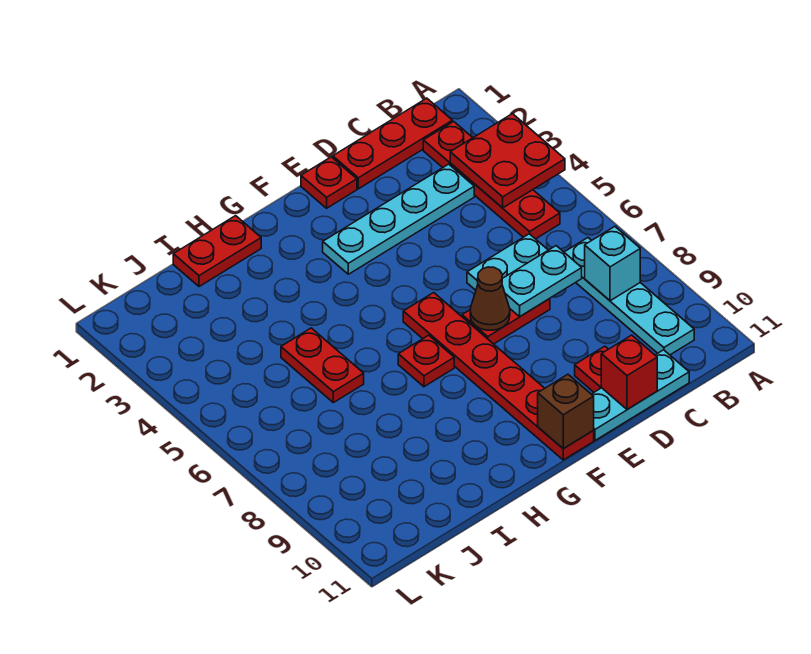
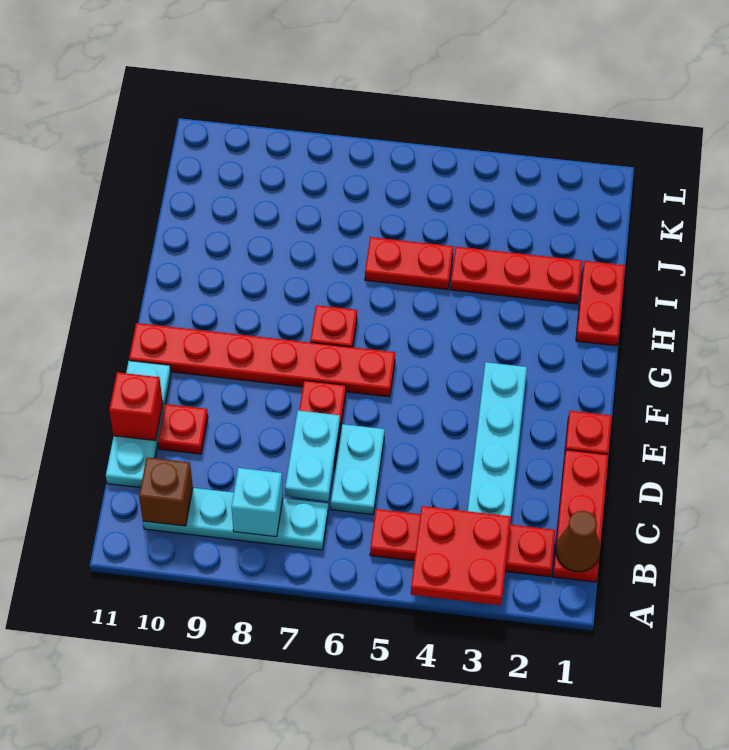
brown cone E7 level 2 -> brown cone B1 level 2
brown brick F11 level 2 -> brown brick B10 level 2
none -> red plate I2:I4 level 1

